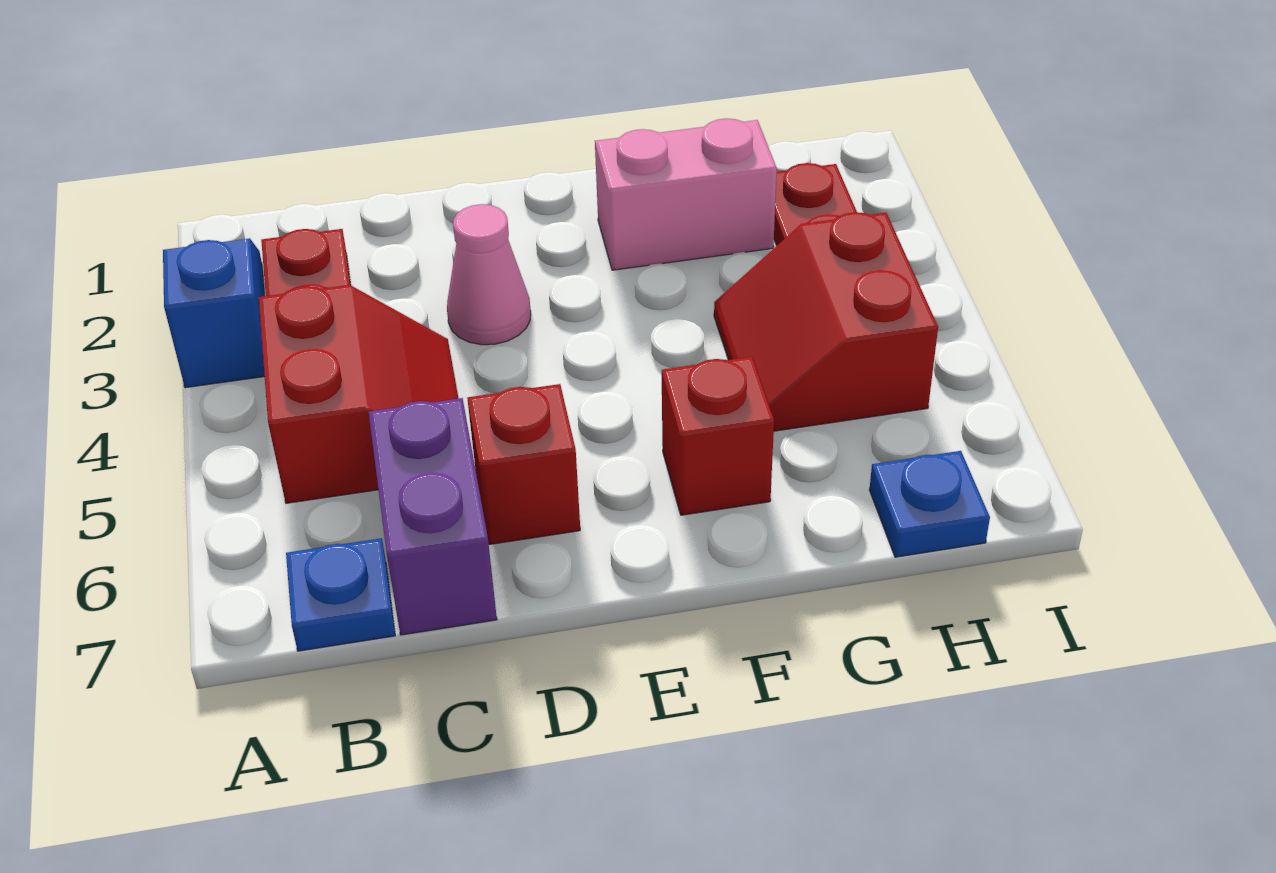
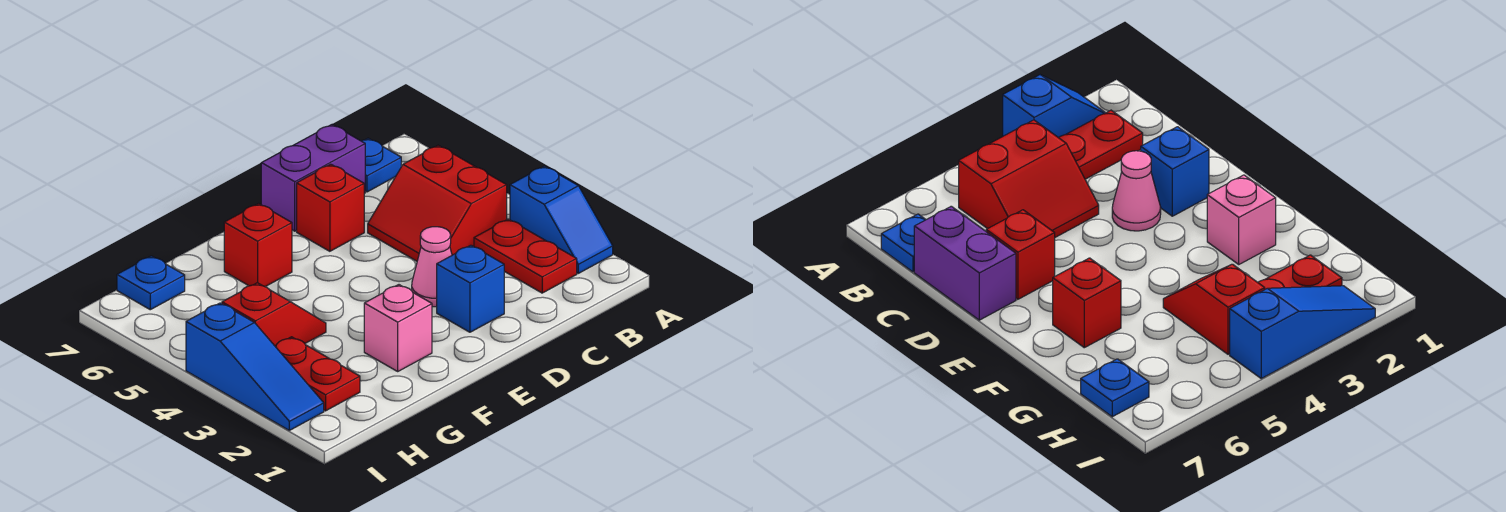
purple brick C6:C7 level 1 -> purple brick C7:D7 level 1
none -> blue brick D2 level 1
pink brick F2:G2 level 1 -> pink brick F2 level 1
red slope G4:H5 level 1 top H -> red slope G4:H4 level 1 top H
none -> blue slope I2:I4 level 1 top 4

